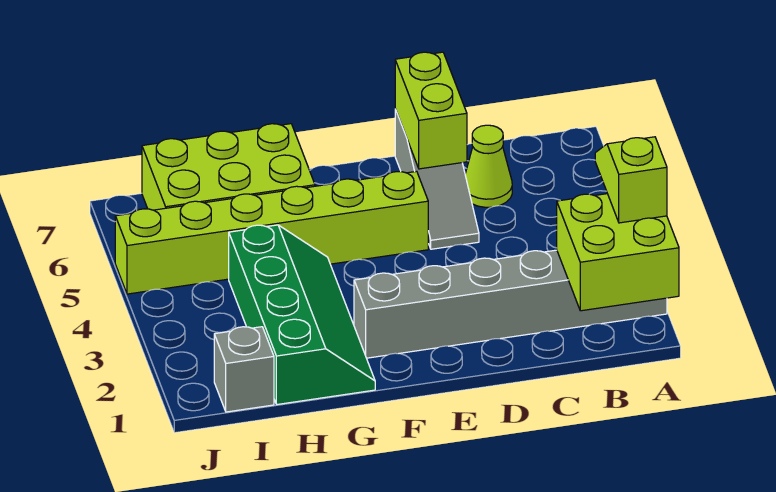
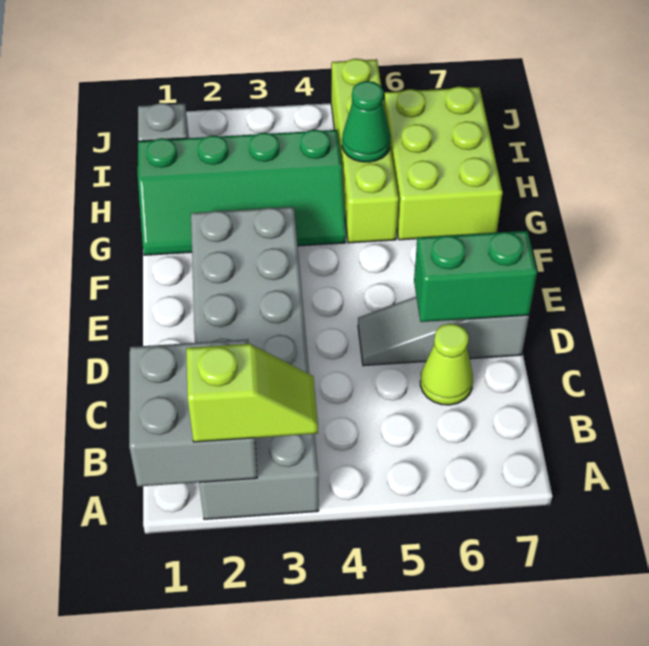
lime brick A1:B2 level 2 -> grey brick A1:B2 level 2
grey brick A2:F2 level 1 -> grey brick A2:F3 level 1
lime brick D6:D7 level 2 -> green brick D6:D7 level 2
lime brick E5:J5 level 1 -> lime brick G5:J5 level 1
none -> green cone H5 level 2

